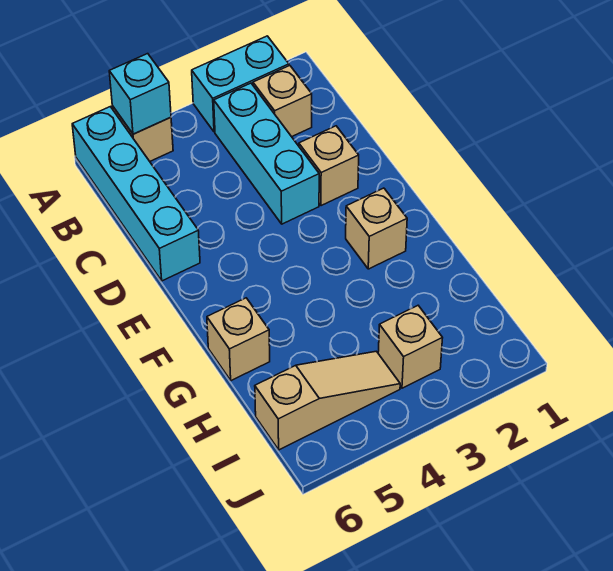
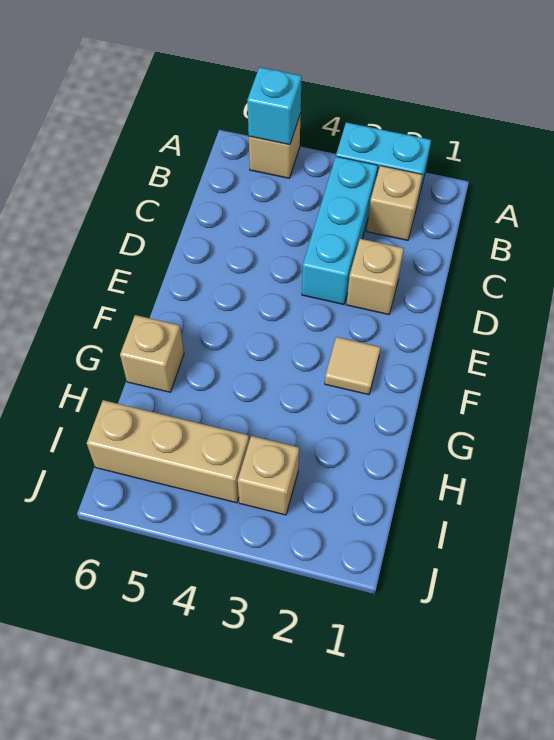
cyan brick A6:D6 level 1 -> none
tan brick F2 level 1 -> tan tile F2 level 1
tan slope I4:I6 level 1 top 6 -> tan brick I4:I6 level 1

